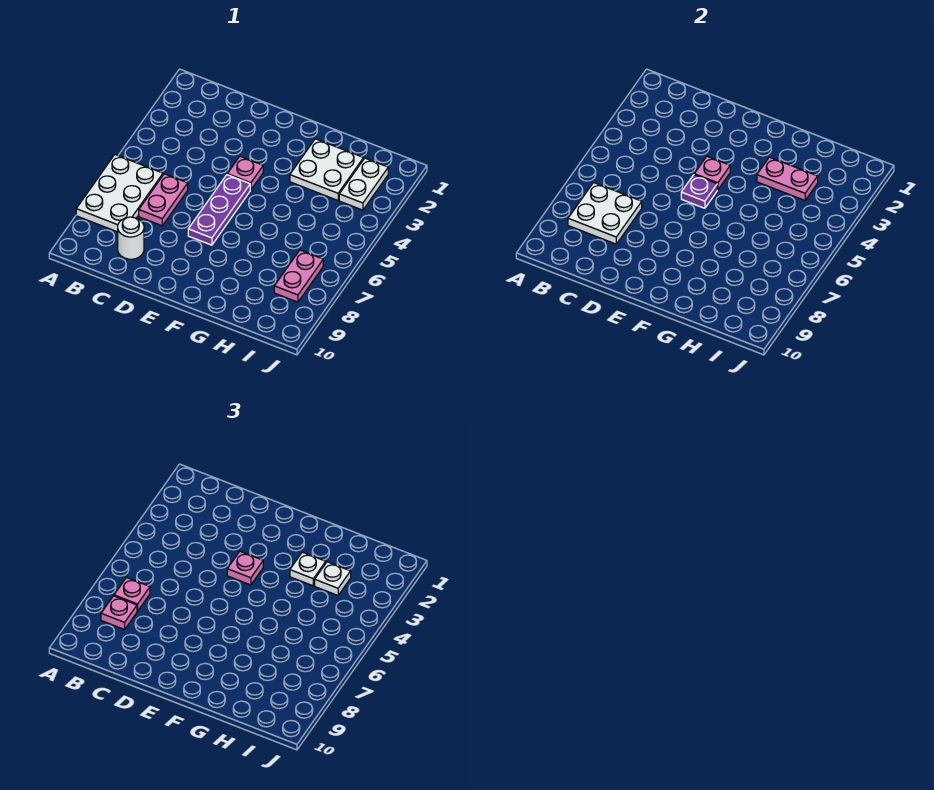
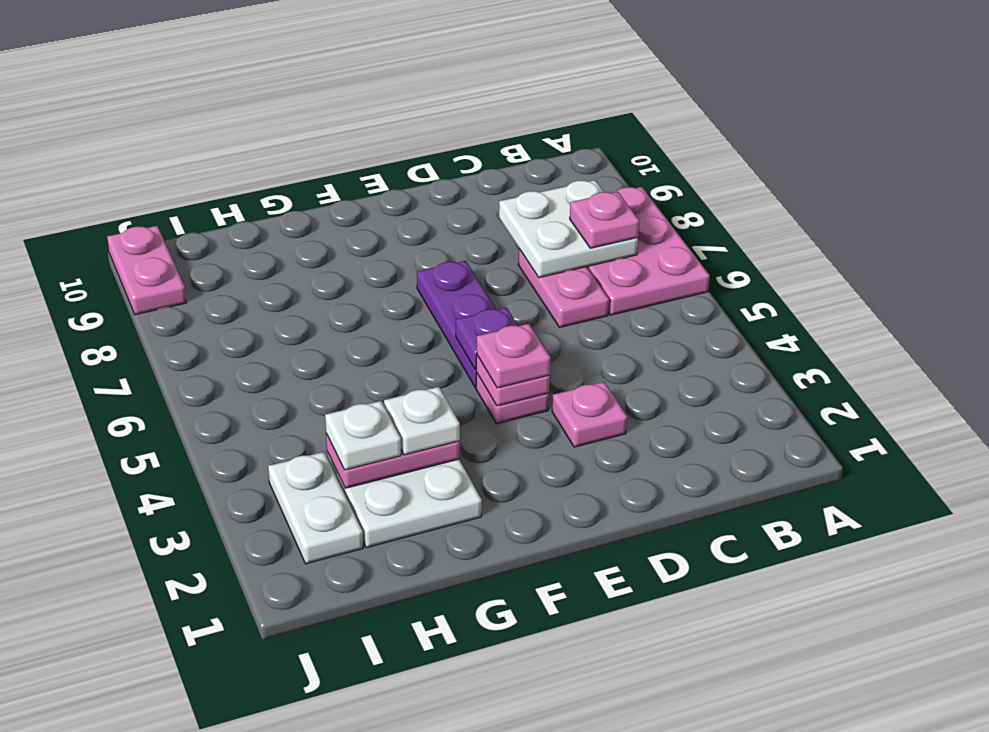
white plate A6:B8 level 1 -> pink plate A6:B8 level 1
pink plate B8 level 3 -> pink plate D3 level 1
white round brick C9 level 1 -> none
pink plate I7:I8 level 1 -> pink plate J9:J10 level 1

